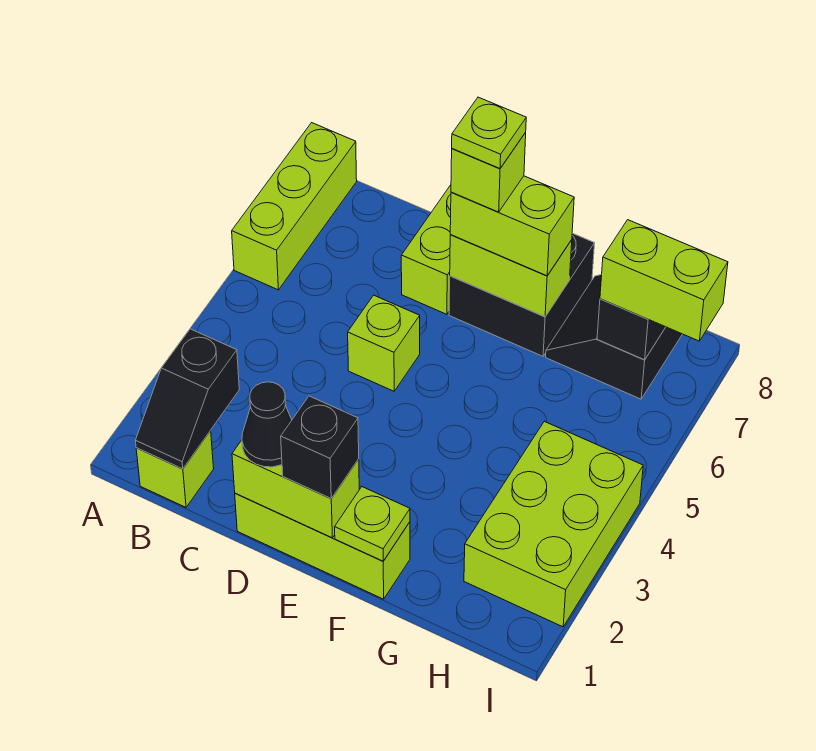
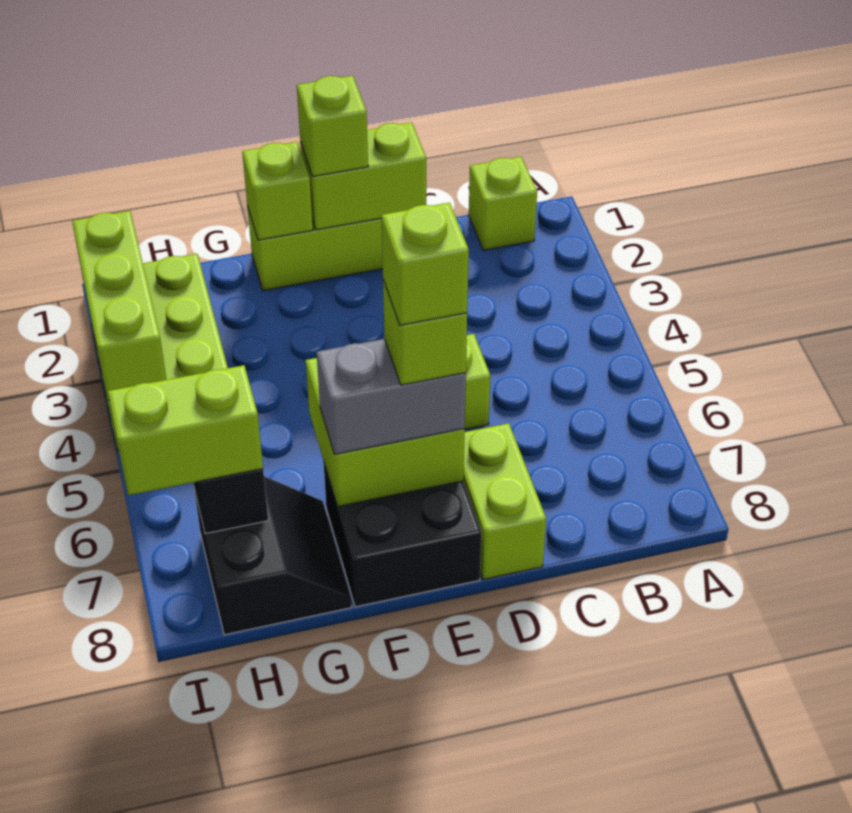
lime brick A6:A8 level 1 -> lime brick I2:I4 level 2
black slope B1:B2 level 2 top 2 -> none
black cone D1 level 3 -> none
black brick E1 level 3 -> lime brick E1 level 3
lime brick E7:F7 level 2 -> lime brick E6:F7 level 2
lime brick E7:F7 level 3 -> grey brick E7:F7 level 3
lime plate E7 level 5 -> lime brick E7 level 5
lime plate F1 level 2 -> lime brick F1 level 2

